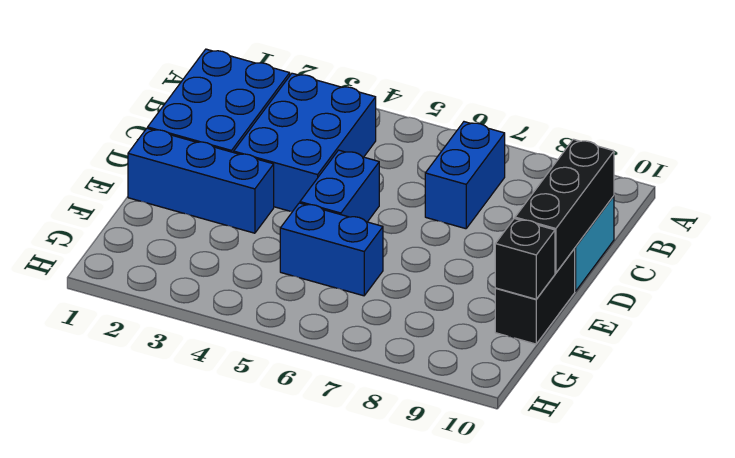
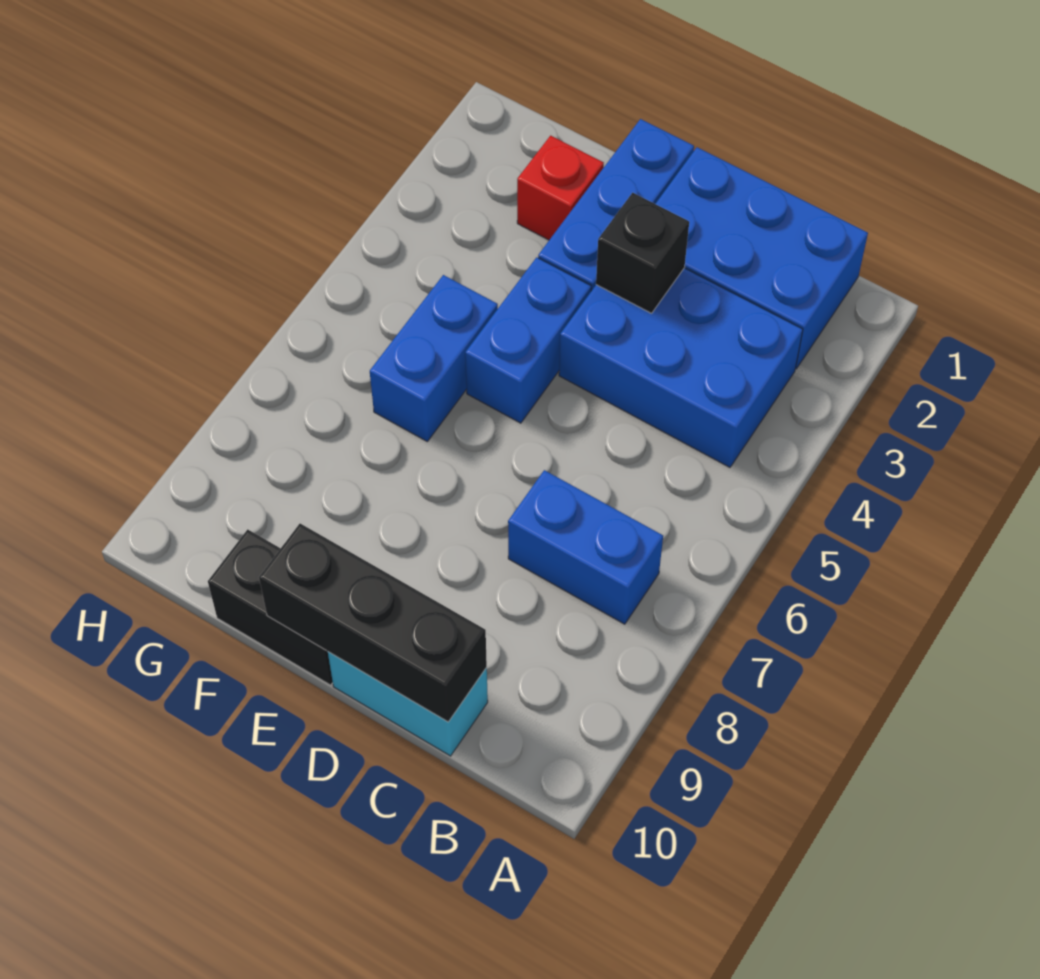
blue brick D5:E5 level 1 -> blue brick E4:E5 level 1
none -> red brick F2 level 1
black brick F10 level 2 -> black brick D3 level 2

